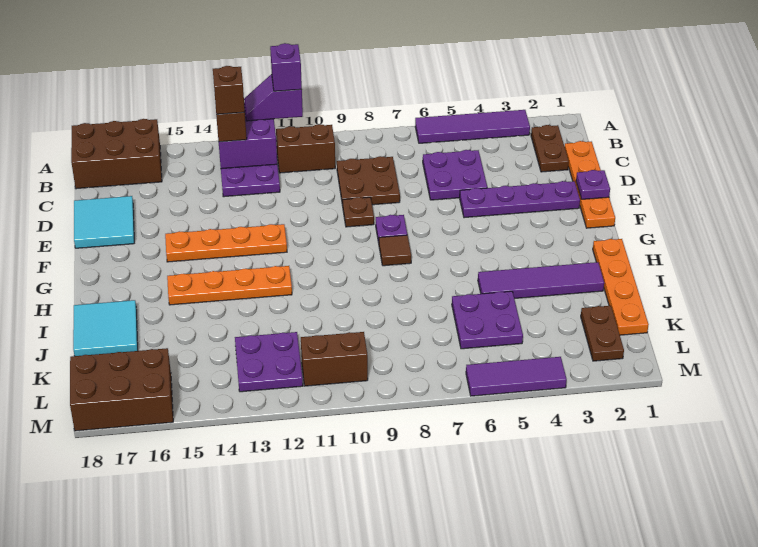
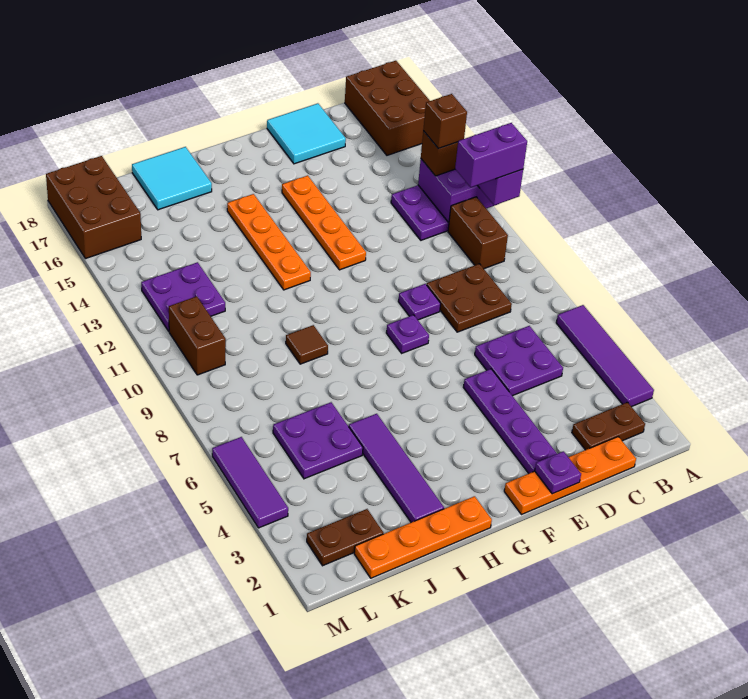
purple brick A11 level 4 -> purple brick A11:B11 level 4
brown plate E9 level 1 -> purple plate E9 level 1
brown tile G8 level 1 -> brown tile I9 level 1

